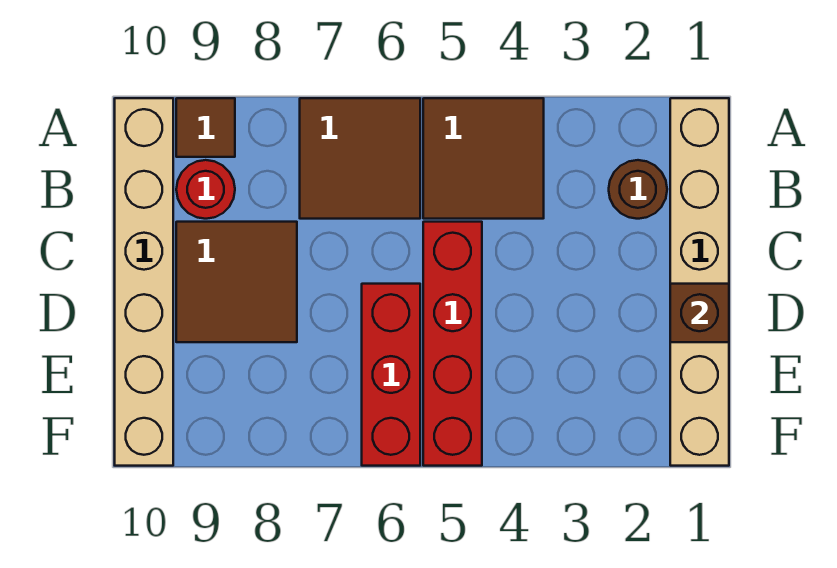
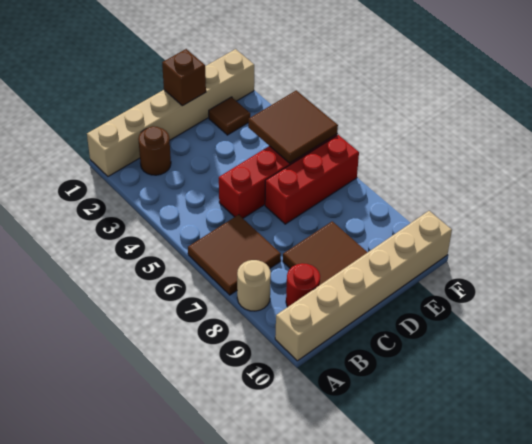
brown tile A4:B5 level 1 -> brown tile E4:F5 level 2
none -> tan round brick A8 level 1
brown tile A9 level 1 -> brown tile E2 level 1

